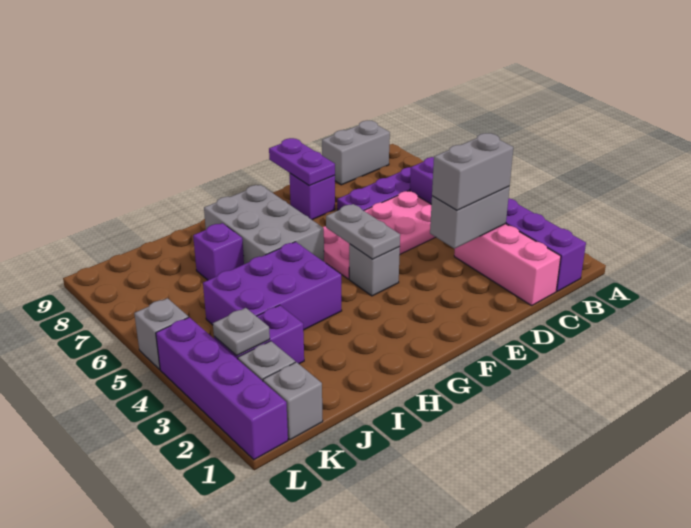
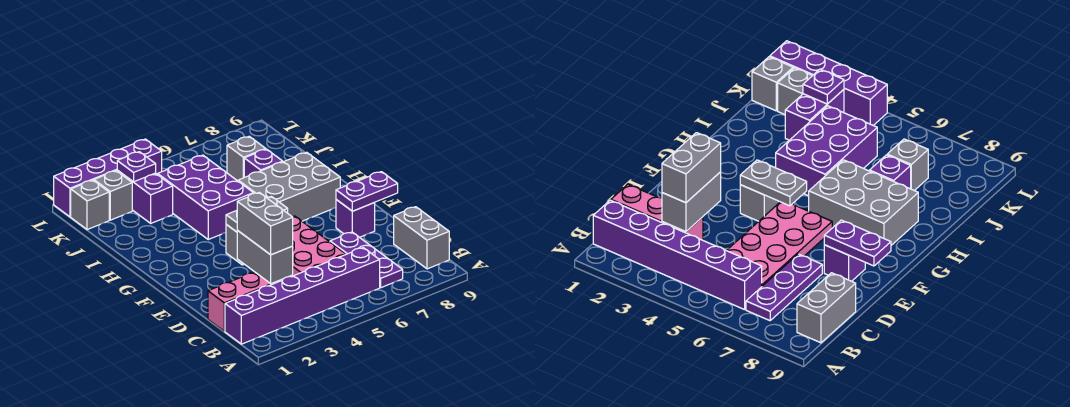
grey plate K3 level 2 -> purple plate K3 level 2
grey brick L5 level 1 -> grey brick J7 level 1

